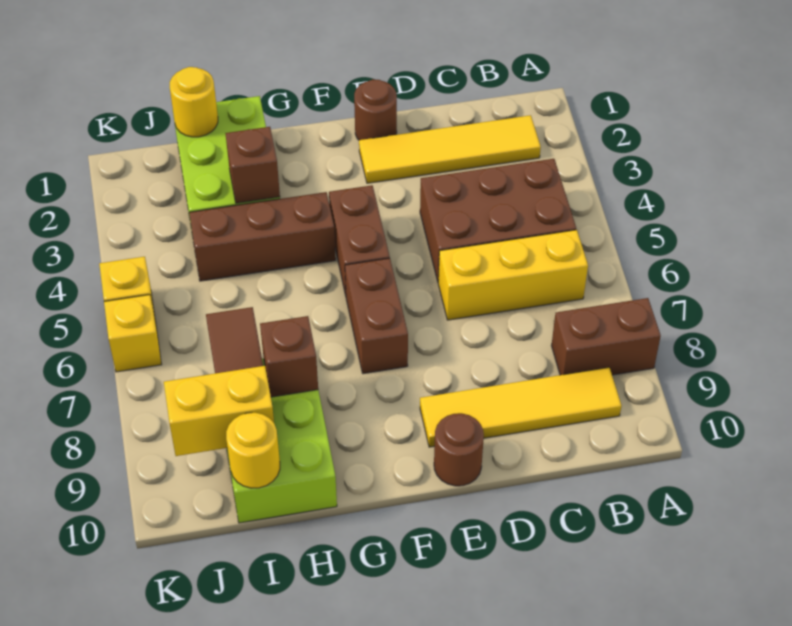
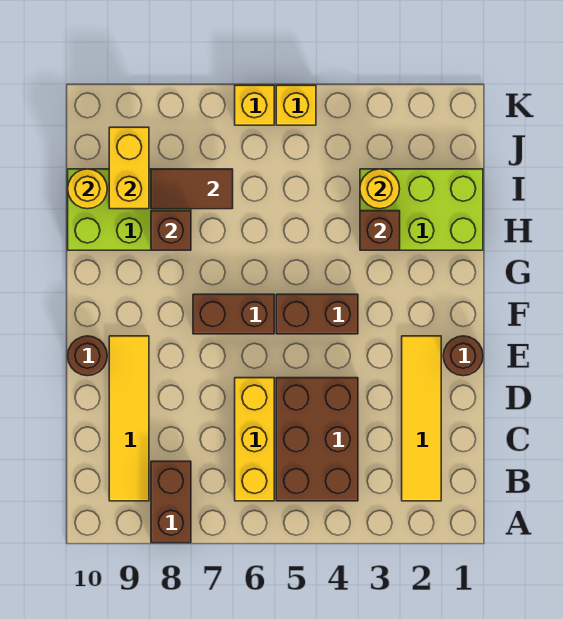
brown brick G4:I4 level 1 -> none
yellow round brick I1 level 2 -> yellow round brick I3 level 2

